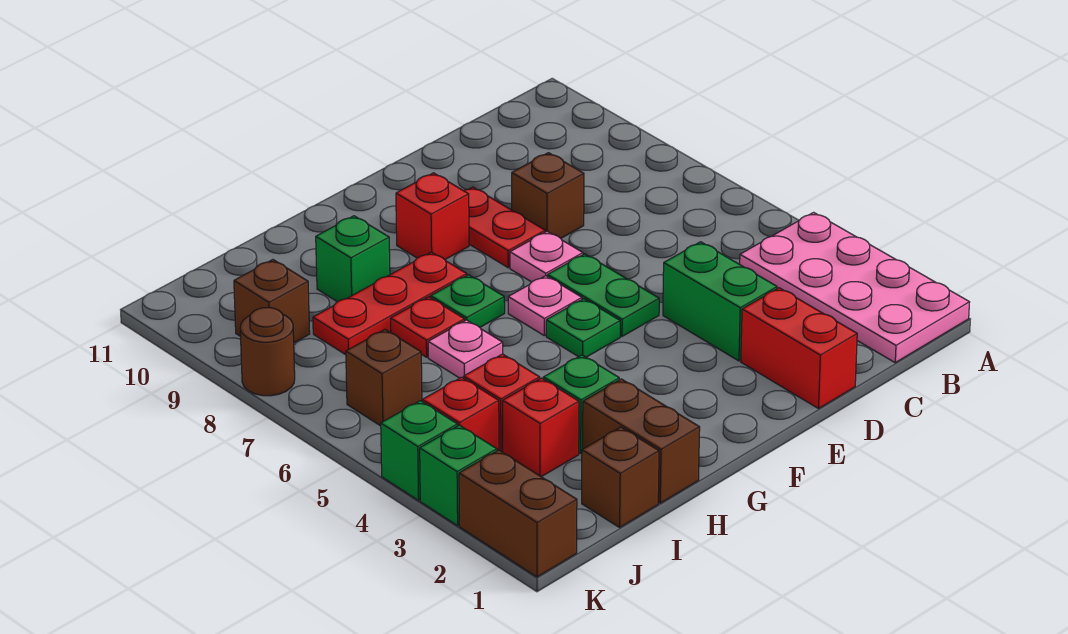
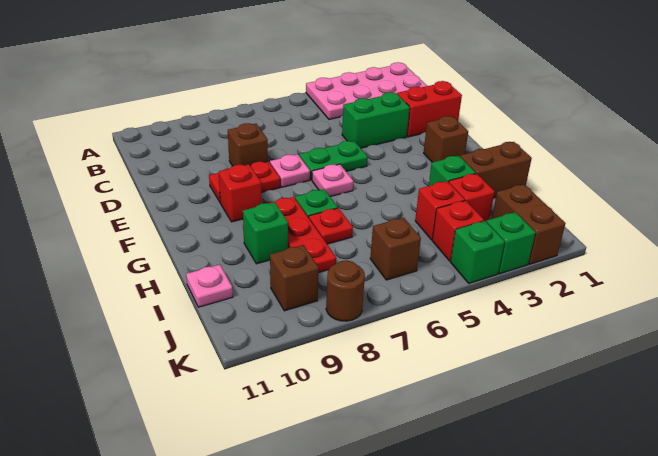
green plate F5 level 1 -> none
pink plate H6 level 1 -> pink plate I11 level 1
brown brick I1 level 1 -> brown brick F2 level 1
brown brick K1:K2 level 1 -> brown brick J2:K2 level 1

